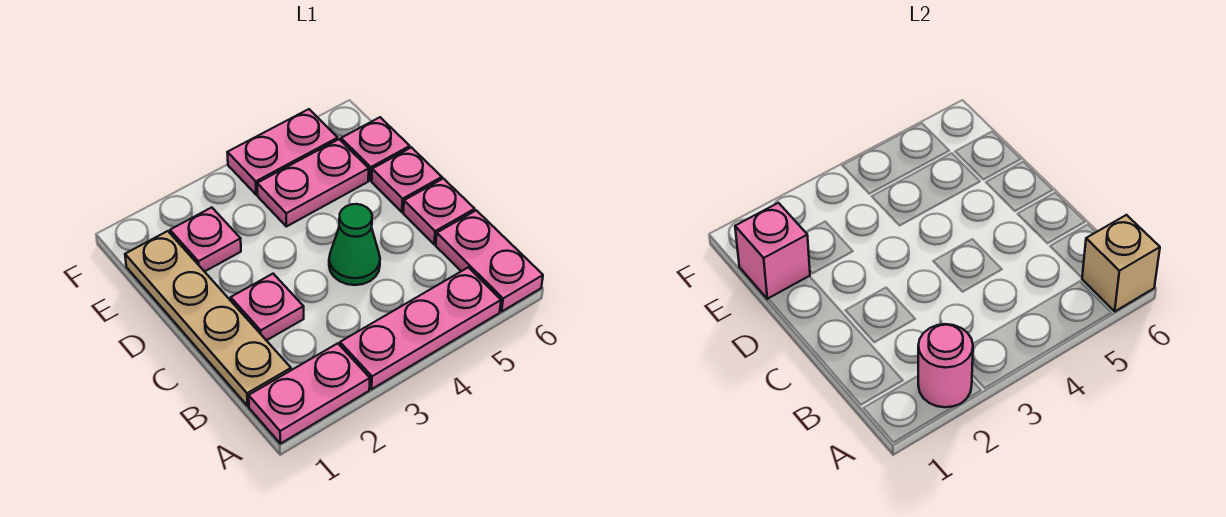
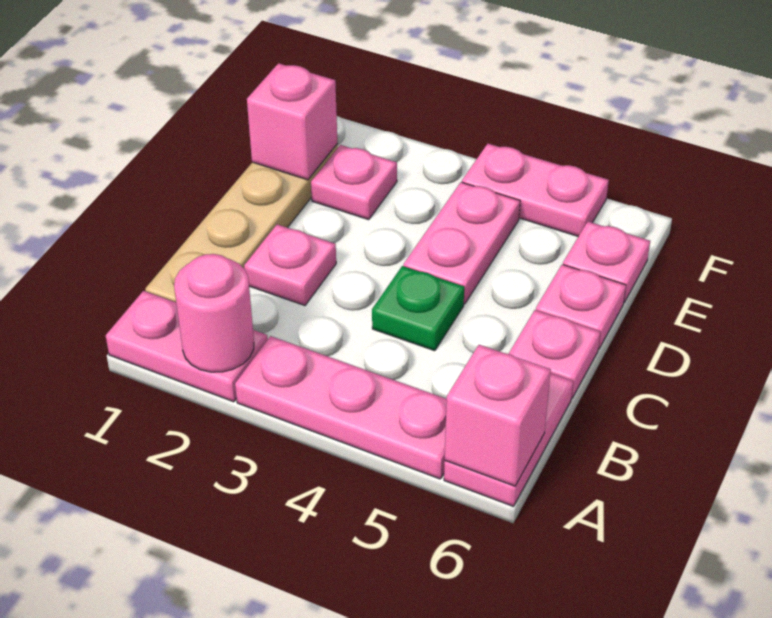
tan brick A6 level 2 -> pink brick A6 level 2
green cone C4 level 1 -> green plate C4 level 1
pink plate E4:E5 level 1 -> pink plate D4:E4 level 1

